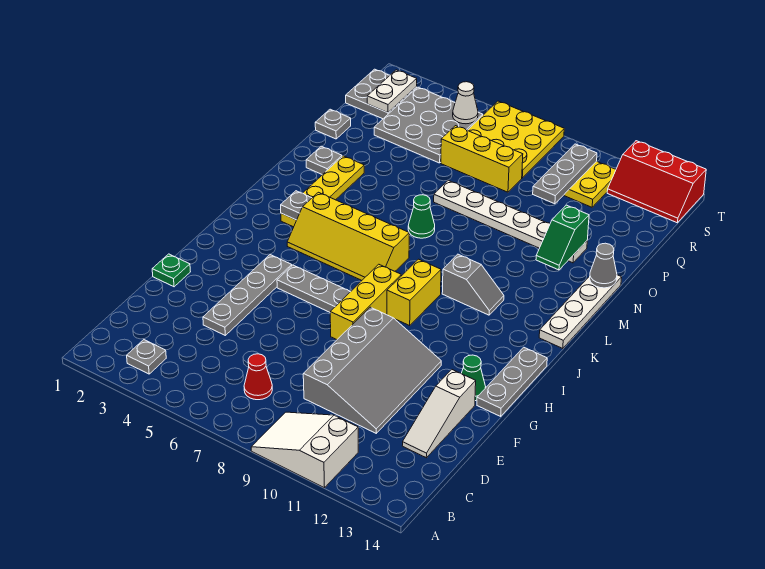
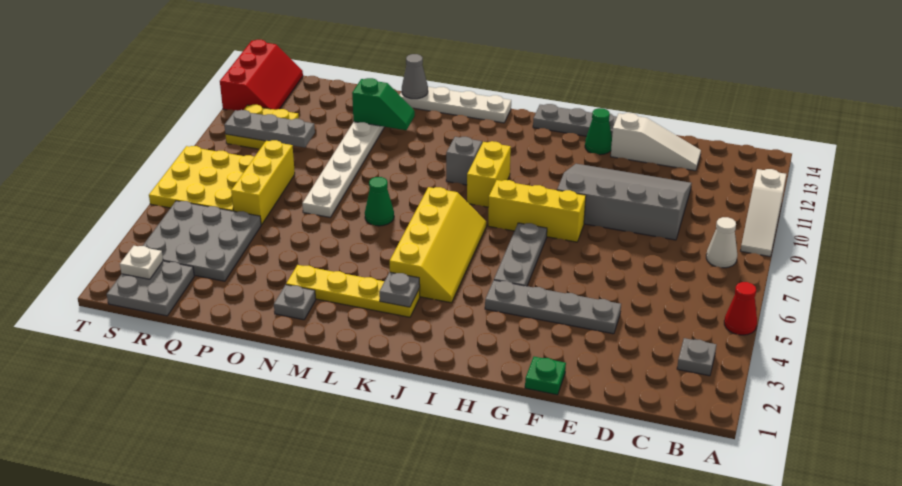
white slope A9:B11 level 1 top 11 -> white slope A9:A11 level 1 top 11
red cone C7 level 1 -> red cone A5 level 1
yellow brick I9:J9 level 1 -> yellow brick J9:J10 level 1
grey plate P1 level 1 -> none
white plate R2:S2 level 2 -> white plate S2 level 2
white cone S5 level 2 -> white cone B8 level 1

